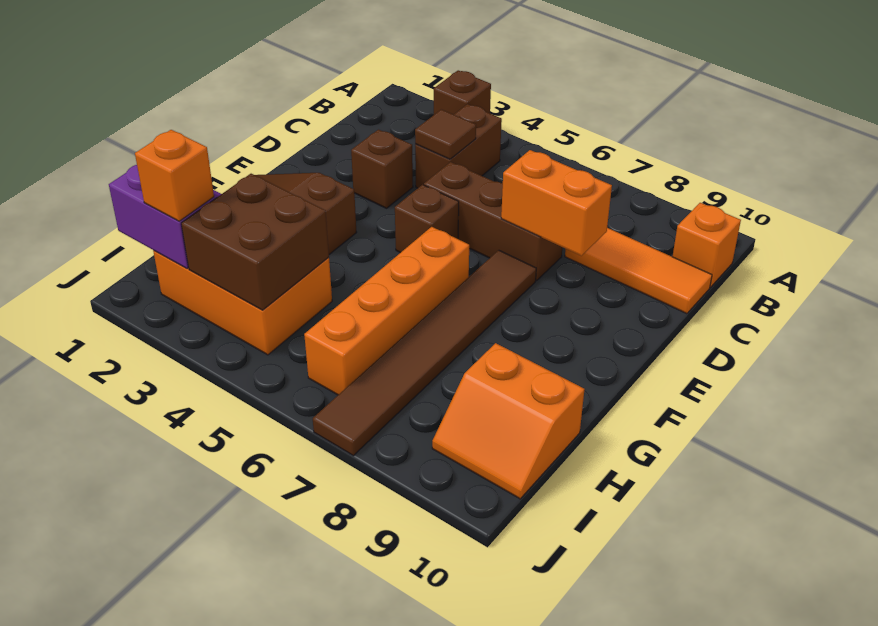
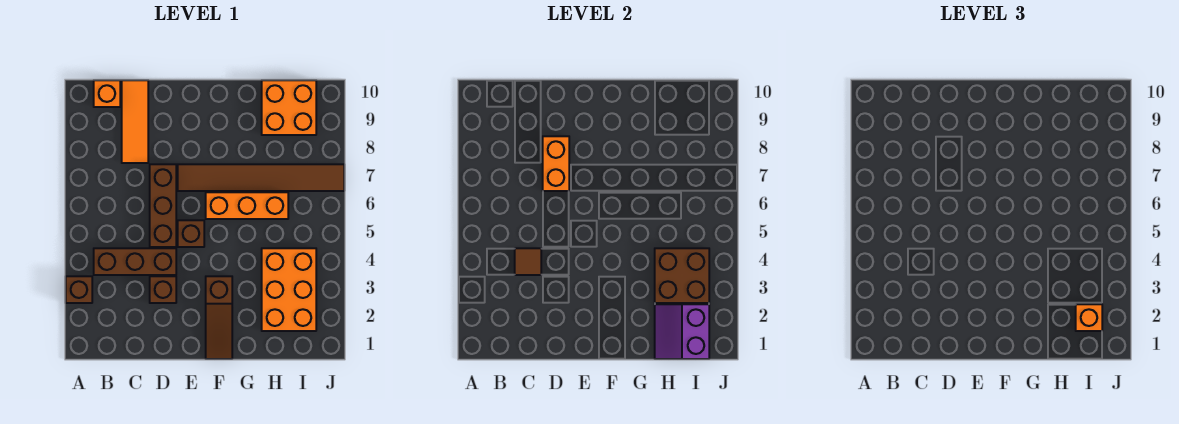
brown brick B4:C4 level 1 -> brown brick B4:D4 level 1
orange brick F6:I6 level 1 -> orange brick F6:H6 level 1
orange slope H9:I10 level 1 top H -> orange brick H9:I10 level 1

